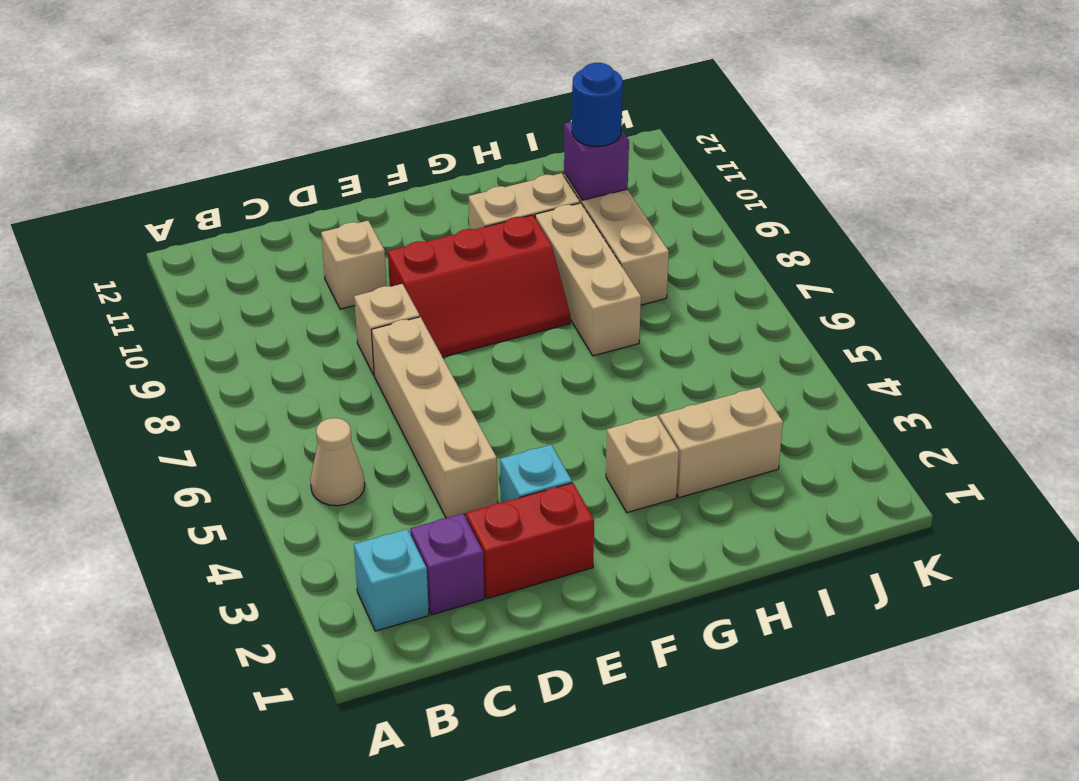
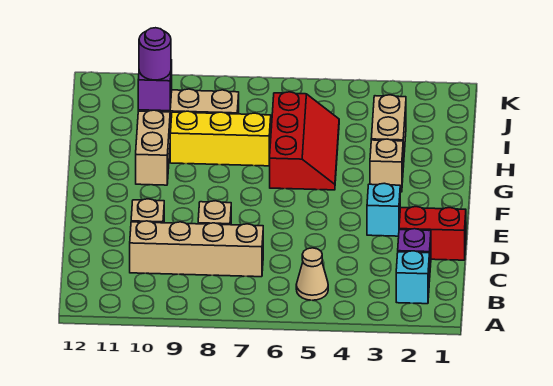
red brick D2:E2 level 1 -> red brick D1:D2 level 1
tan brick D4:D7 level 1 -> tan brick C7:C10 level 1
red slope E8:G9 level 1 top 9 -> red slope G5:I6 level 1 top 6
tan brick H7:H9 level 1 -> yellow brick H7:H9 level 1
blue round brick I10 level 3 -> purple round brick I10 level 3

